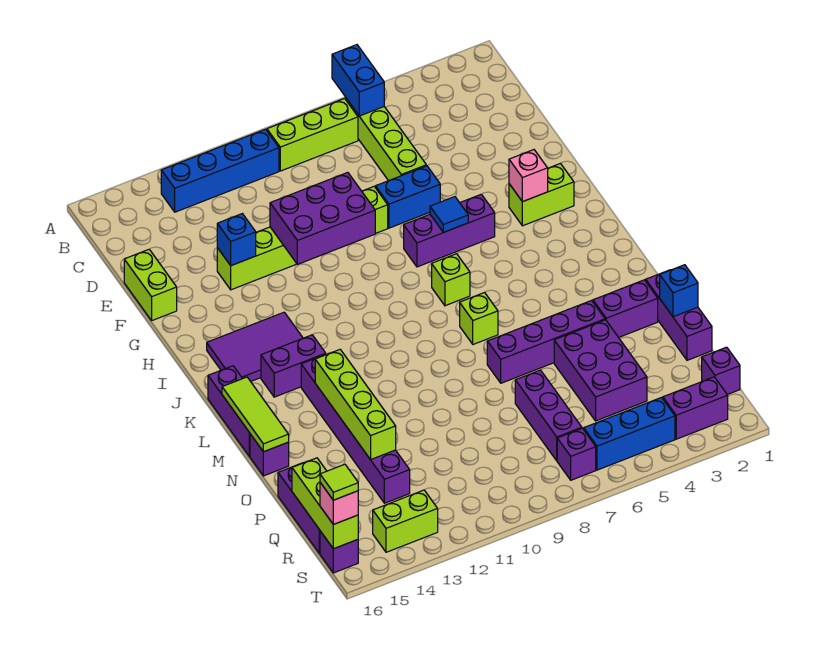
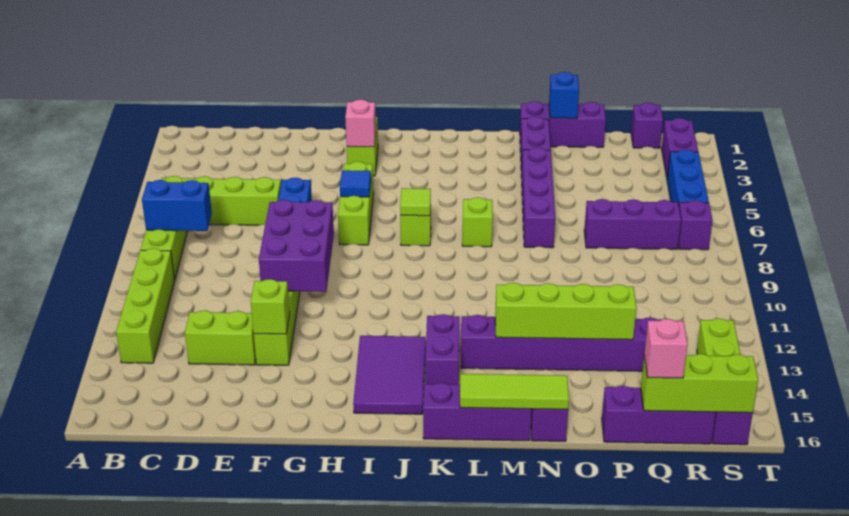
blue brick A6:B6 level 2 -> blue brick B8:C8 level 2
blue brick B10:B13 level 1 -> lime brick B10:B13 level 1
lime brick E16:F16 level 1 -> lime brick D13:E13 level 1
blue brick F13 level 2 -> lime brick F13 level 2
purple brick H5:H7 level 1 -> lime brick H5:H7 level 1
purple brick O4:Q5 level 1 -> none
pink brick S16 level 3 -> pink brick Q16 level 3
lime tile S16 level 4 -> lime tile J7 level 2

